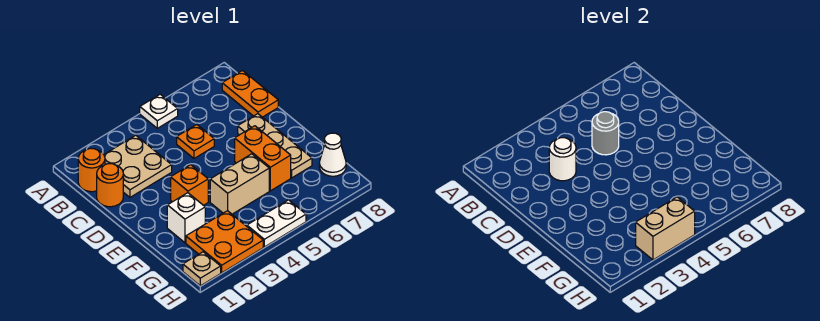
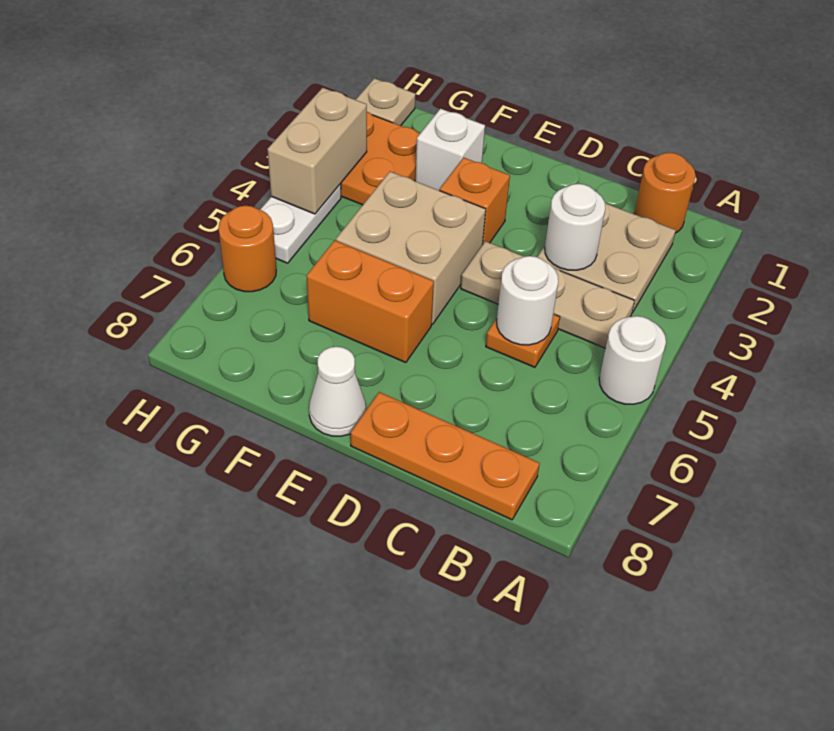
white plate A5 level 1 -> white round brick A5 level 1
orange plate B8:C8 level 1 -> orange plate B8:D8 level 1
orange round brick C1 level 1 -> orange round brick H6 level 1
grey round brick C5 level 2 -> white round brick C5 level 2
tan plate D7:F7 level 1 -> tan plate B4:D4 level 1
tan brick F4:F5 level 1 -> tan brick E4:F5 level 1
white cone G8 level 1 -> white cone E8 level 1

